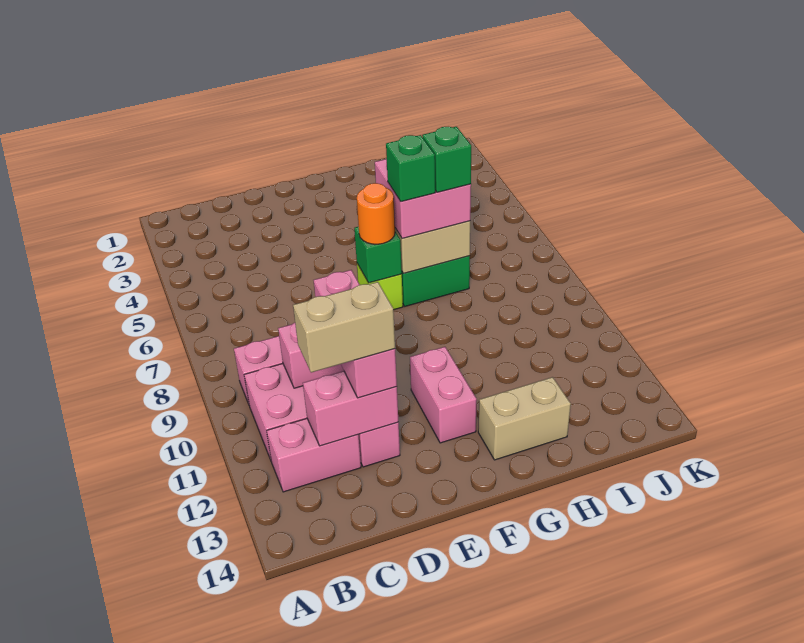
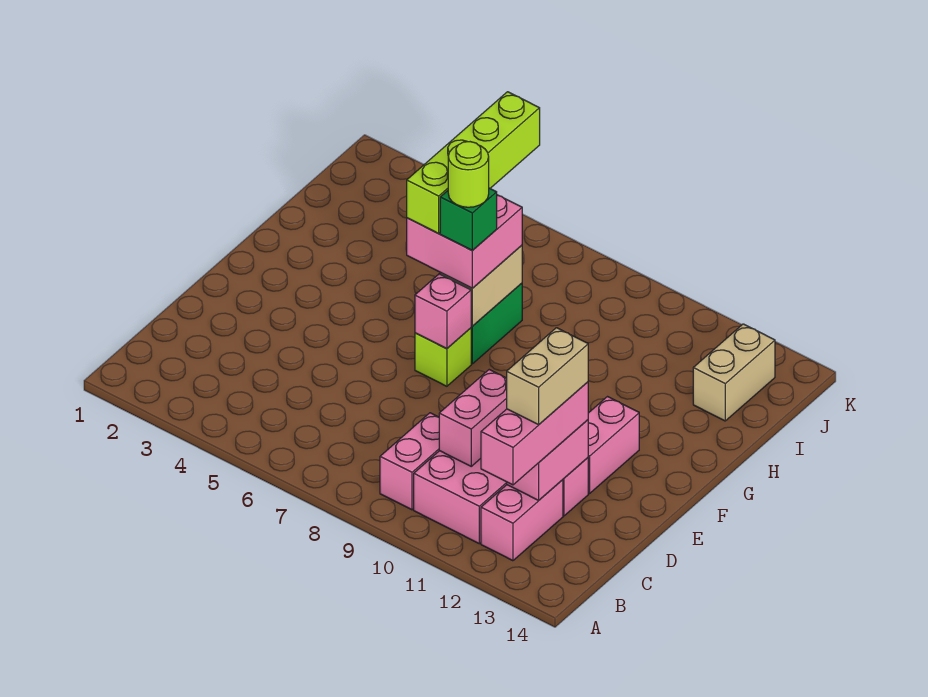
pink brick D10:D12 level 3 -> pink brick B12:D12 level 3
green brick F7 level 2 -> pink brick F7 level 2
orange round brick F7 level 3 -> none
pink brick F11:F12 level 1 -> pink brick E12:F12 level 1
none -> lime brick G6:J6 level 4
none -> lime round brick G7 level 5
tan brick G13:H13 level 1 -> tan brick I13:J13 level 1
green brick H7 level 4 -> none

